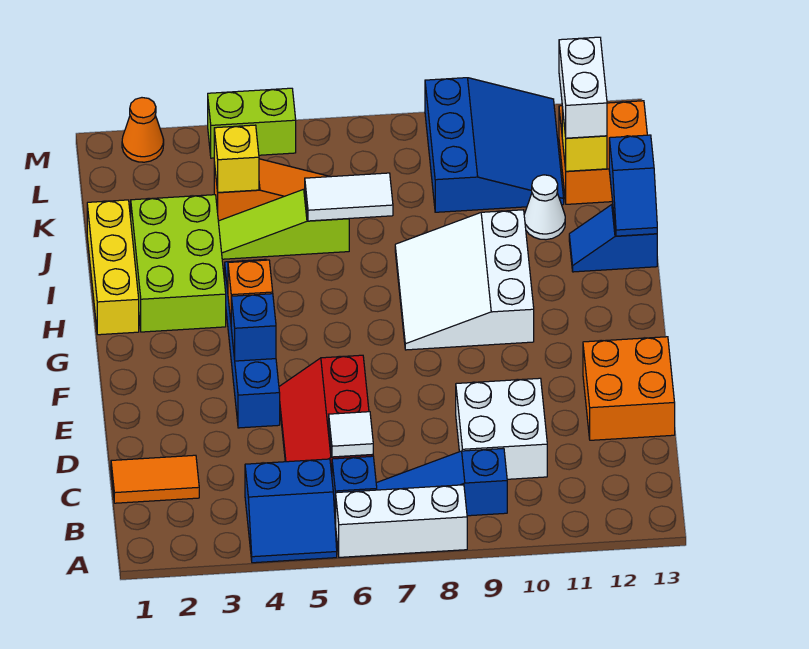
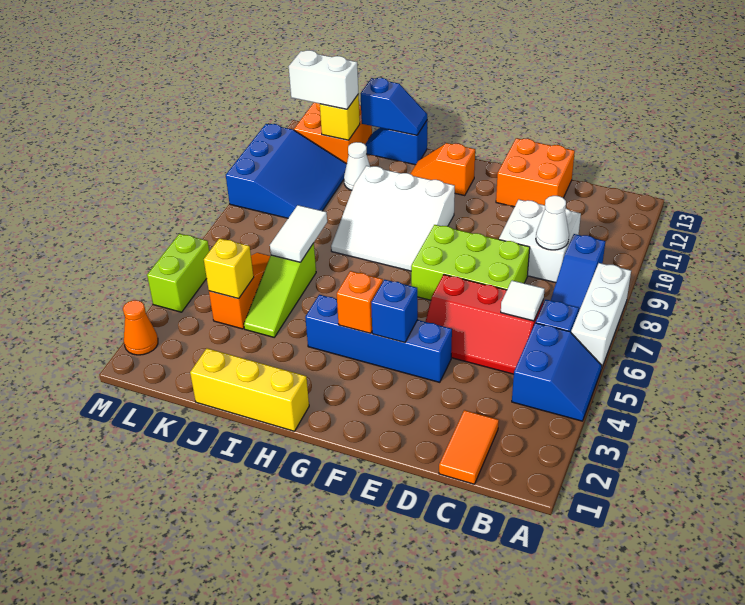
none -> white cone C9 level 2
none -> orange slope G12:H12 level 1 top G
lime brick H2:J3 level 1 -> lime brick D7:F8 level 1
blue slope I12:I13 level 1 top 13 -> blue slope I13:J13 level 1 top I
blue slope K9:M11 level 1 top 9 -> blue slope K9:M11 level 1 top M

